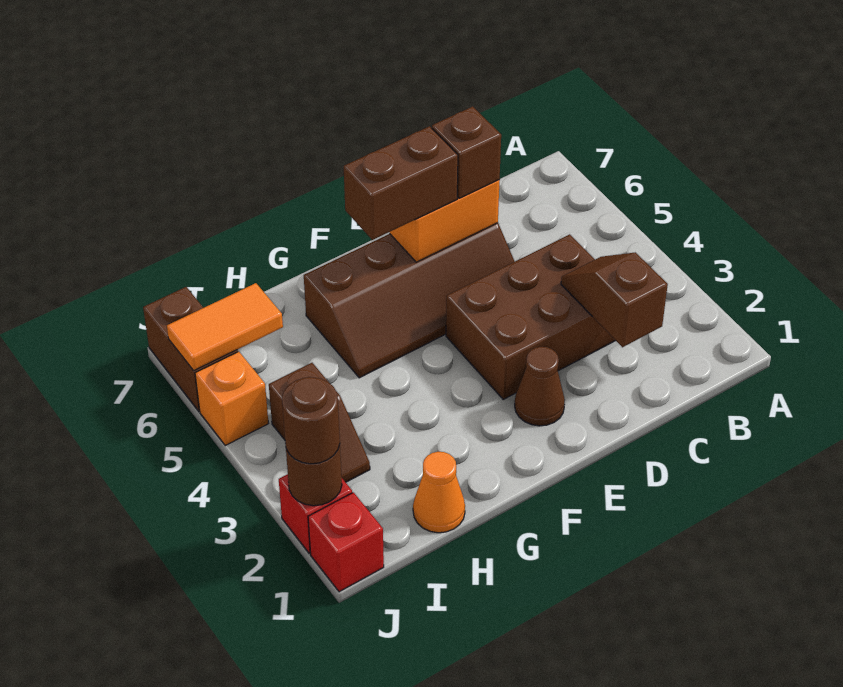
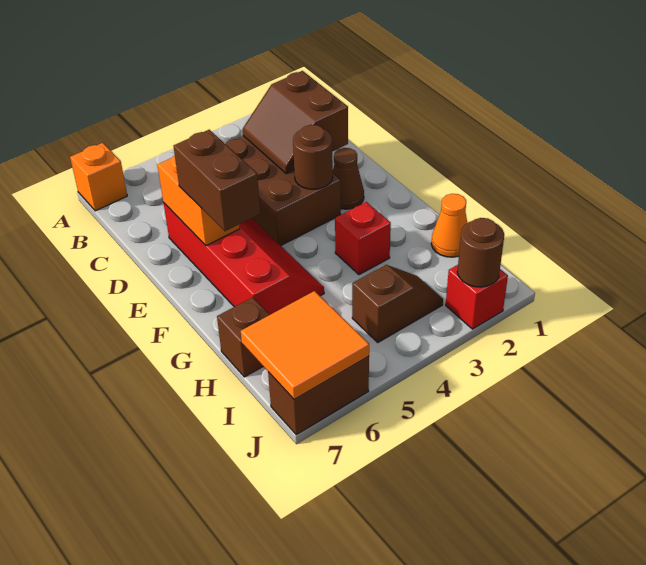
brown slope C2:C3 level 2 top 2 -> brown slope C2:D3 level 2 top 2
brown slope D5:G6 level 1 top 6 -> red slope D5:G6 level 1 top 6
brown brick D6 level 3 -> brown brick H7 level 1
orange tile I6:J6 level 2 -> orange tile I6:J7 level 2
red brick J1 level 1 -> red brick G3 level 1
brown round brick J2 level 3 -> brown round brick E3 level 2
orange brick J5 level 1 -> orange brick A7 level 1

